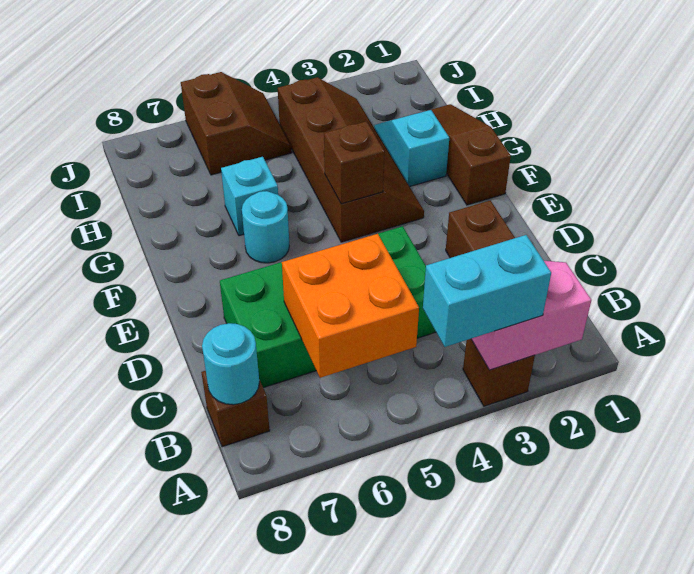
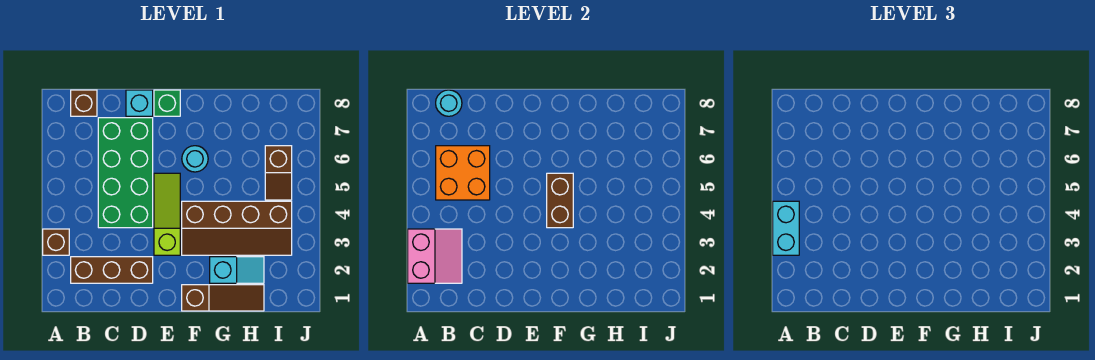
none -> lime slope E3:E5 level 1 top 3
none -> green brick E8 level 1
brown brick F4 level 2 -> brown brick F4:F5 level 2
cyan brick G6 level 1 -> cyan brick D8 level 1
brown slope I5:J6 level 1 top 6 -> brown slope I5:I6 level 1 top 6

